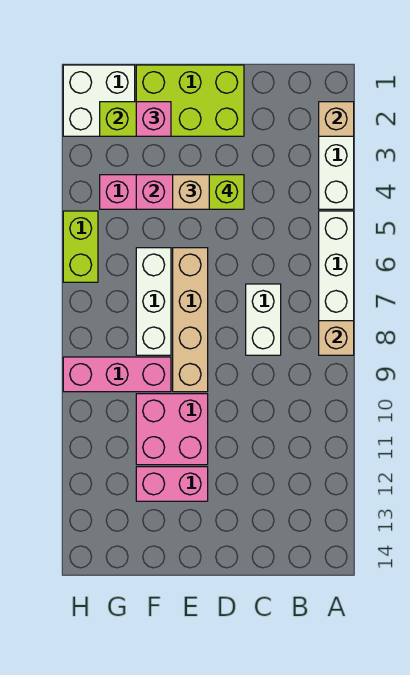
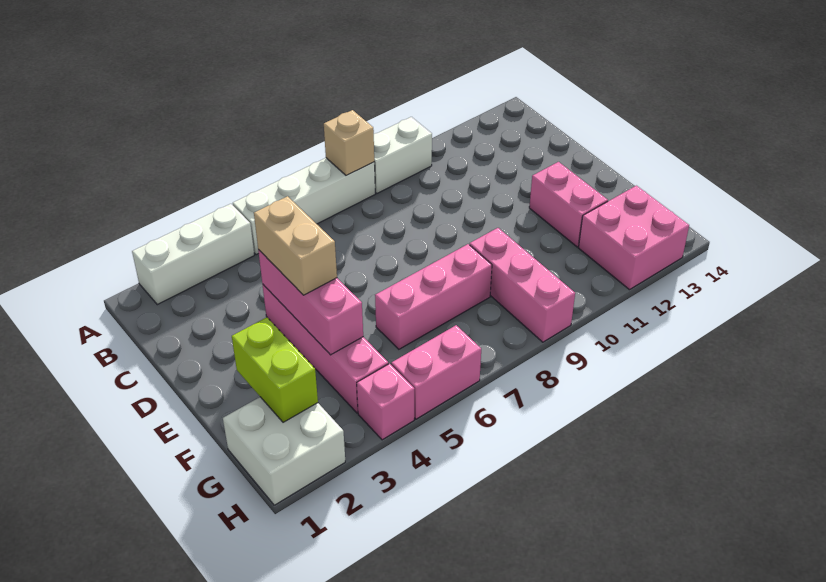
tan brick A2 level 2 -> none
white brick C7:C8 level 1 -> white brick A9:A10 level 1
lime brick D1:F2 level 1 -> none
lime brick D4 level 4 -> none
tan brick E6:E9 level 1 -> none
pink brick E10:F11 level 1 -> pink brick G12:H13 level 1
pink brick F2 level 3 -> pink brick H4 level 1
white brick F6:F8 level 1 -> pink brick F6:F8 level 1
lime brick H5:H6 level 1 -> pink brick H5:H6 level 1

